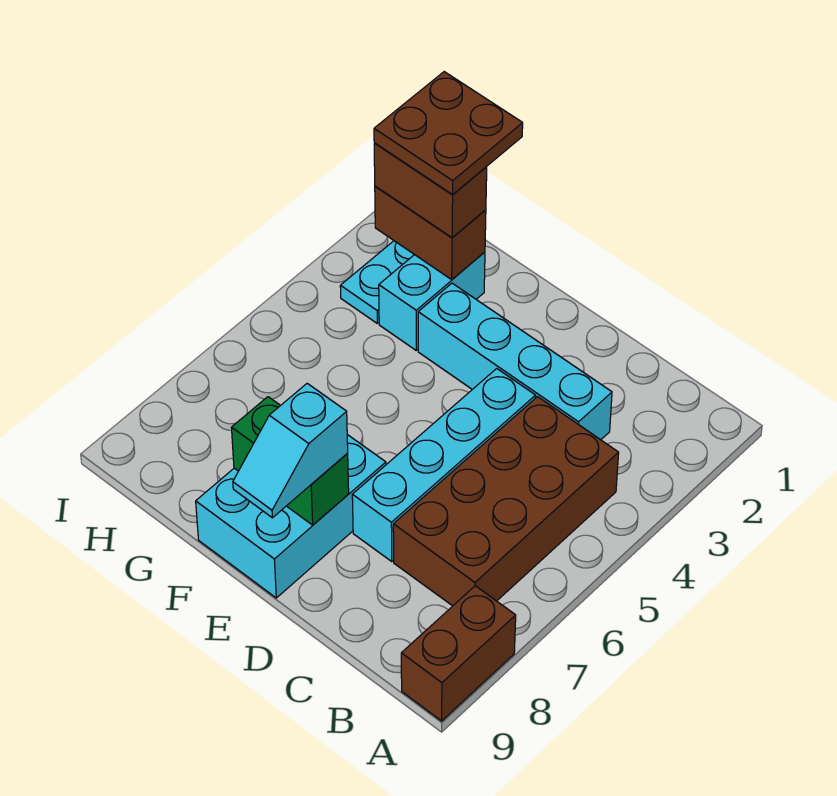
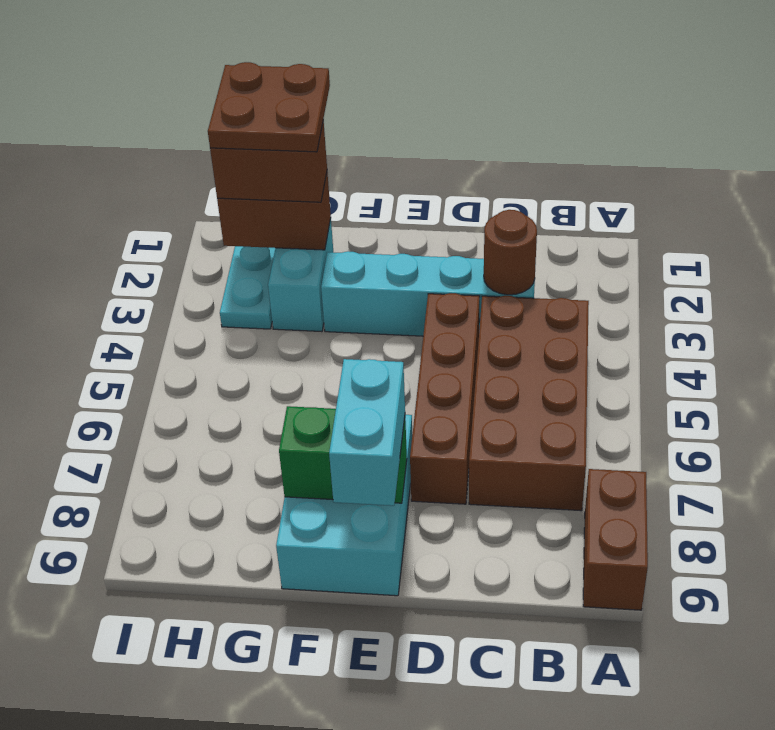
none -> brown round brick C3 level 2
cyan brick D4:D7 level 1 -> brown brick D4:D7 level 1
cyan slope E8:E9 level 3 top 8 -> cyan brick E8:E9 level 3

